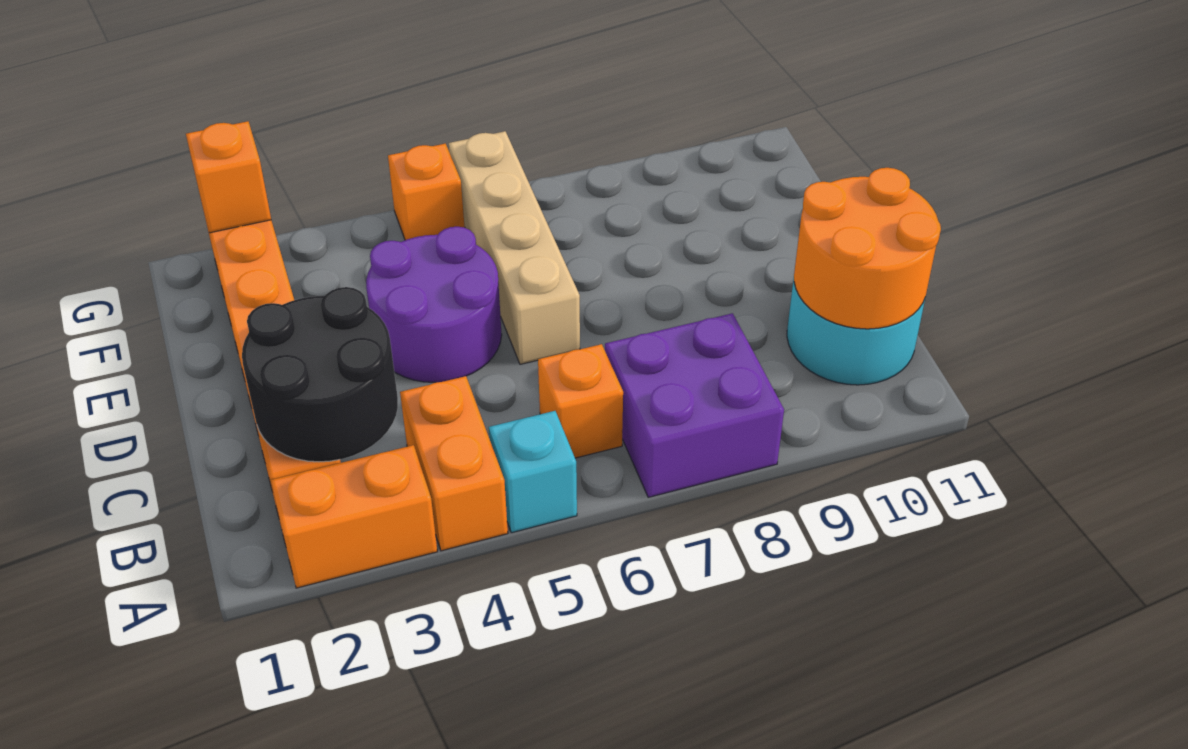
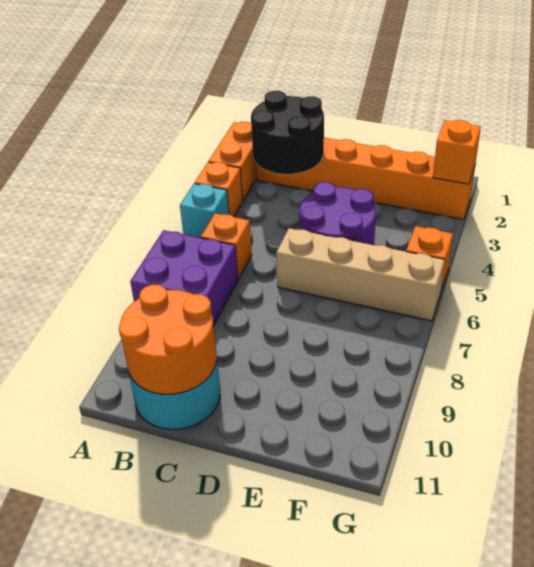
orange brick A4:B4 level 1 -> orange brick A4 level 1

